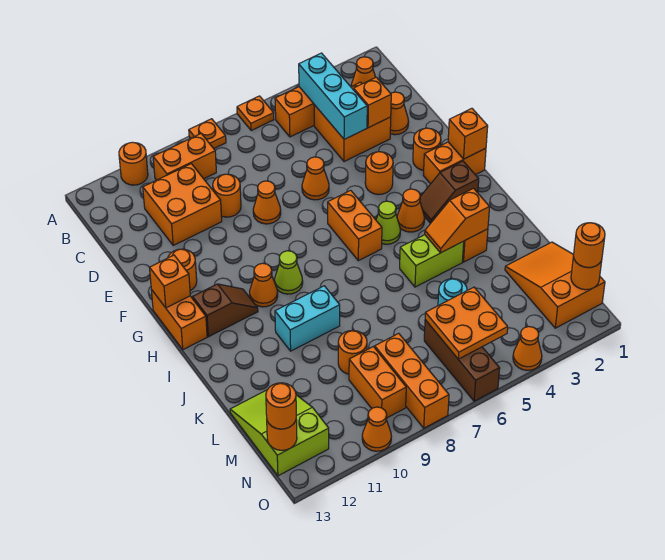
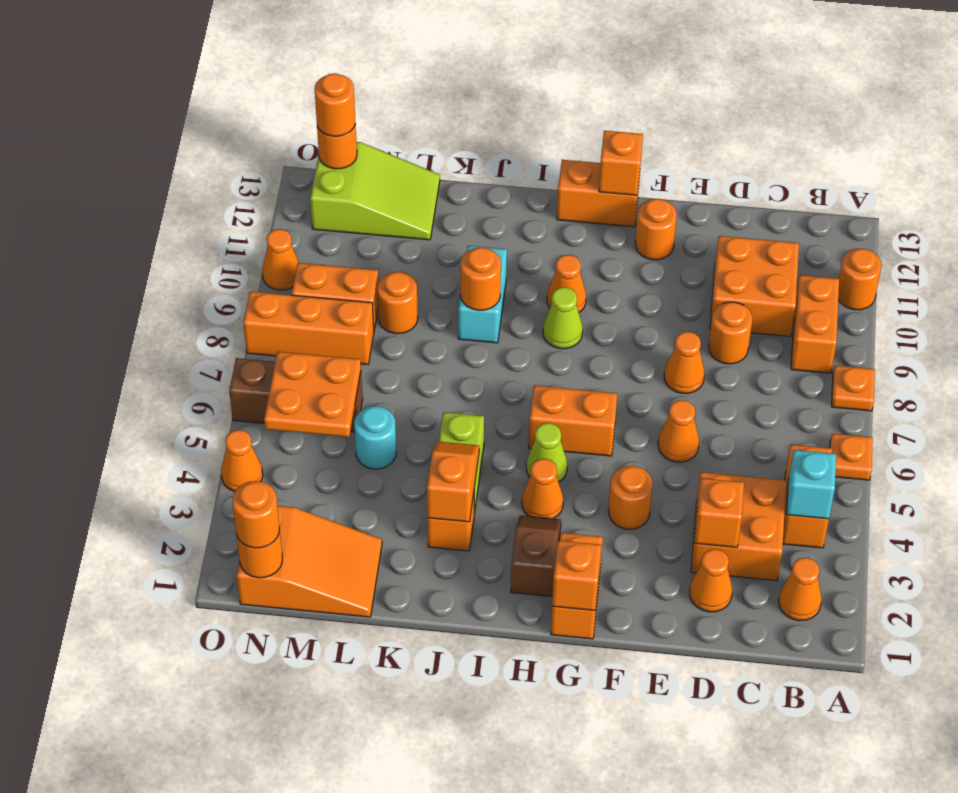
cyan brick B4:D4 level 2 -> cyan brick B4 level 2
orange round brick F2 level 1 -> orange round brick J9 level 2
brown slope H11:H12 level 1 top 12 -> none

